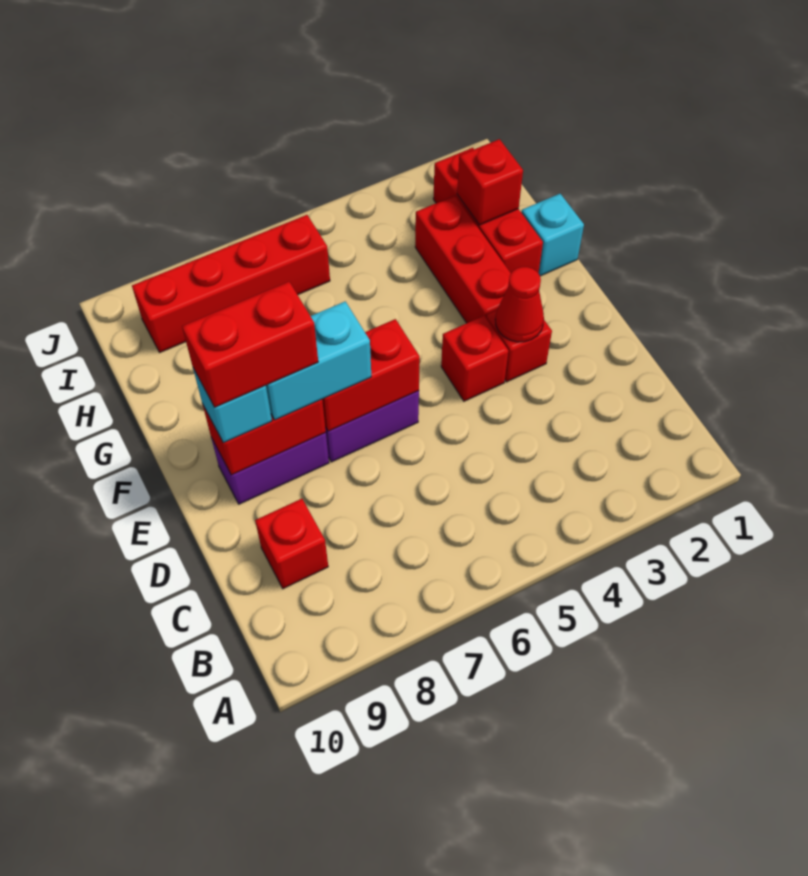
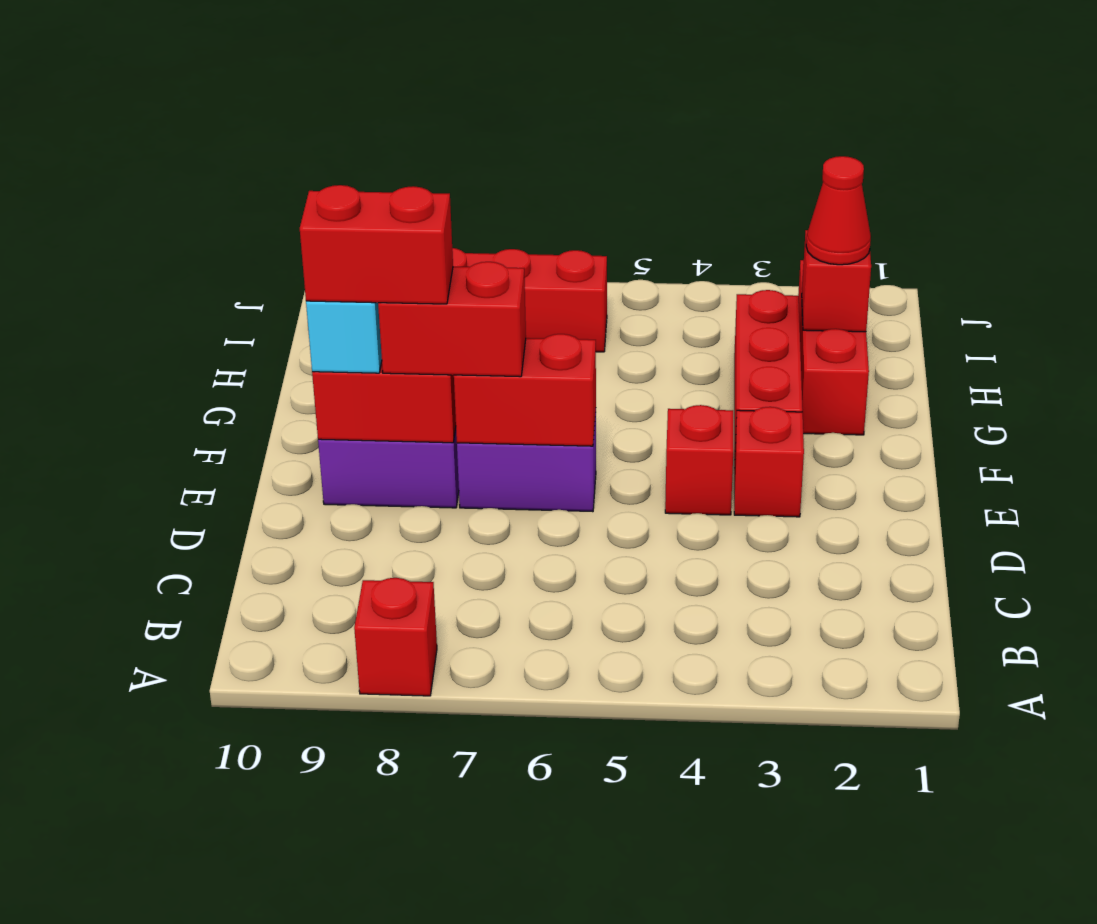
red brick C9 level 1 -> red brick A8 level 1
red cone E3 level 2 -> red cone H2 level 3
cyan brick E7:E8 level 3 -> red brick E7:E8 level 3
cyan brick G1 level 1 -> none

